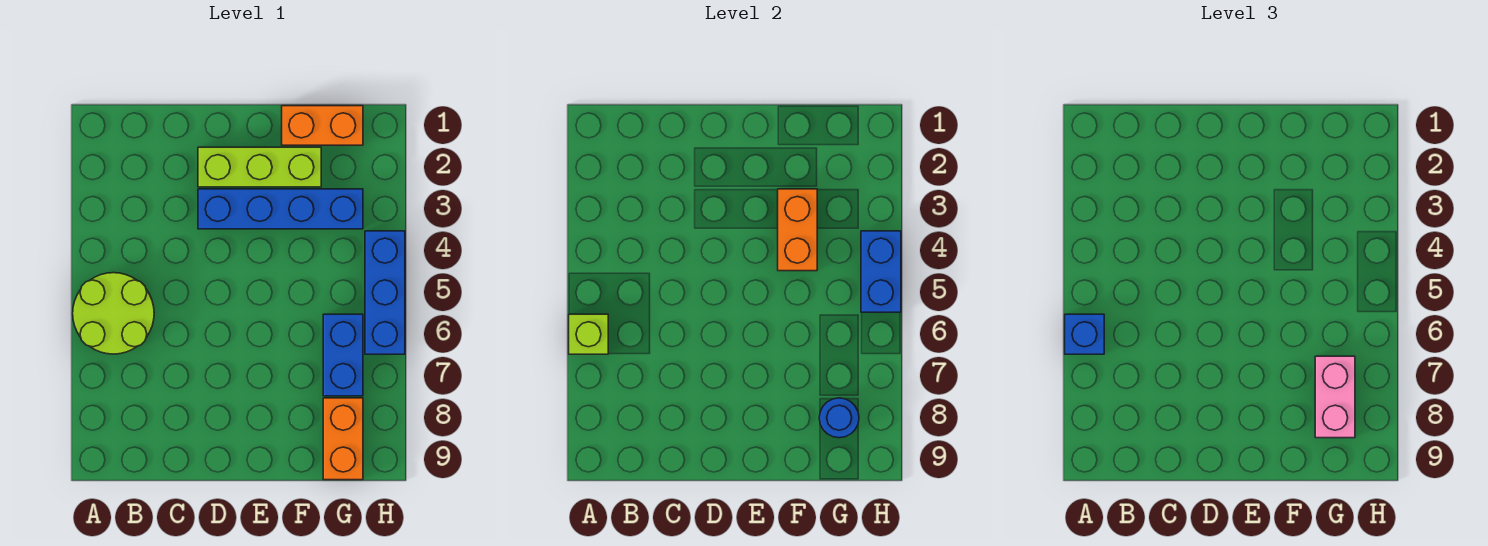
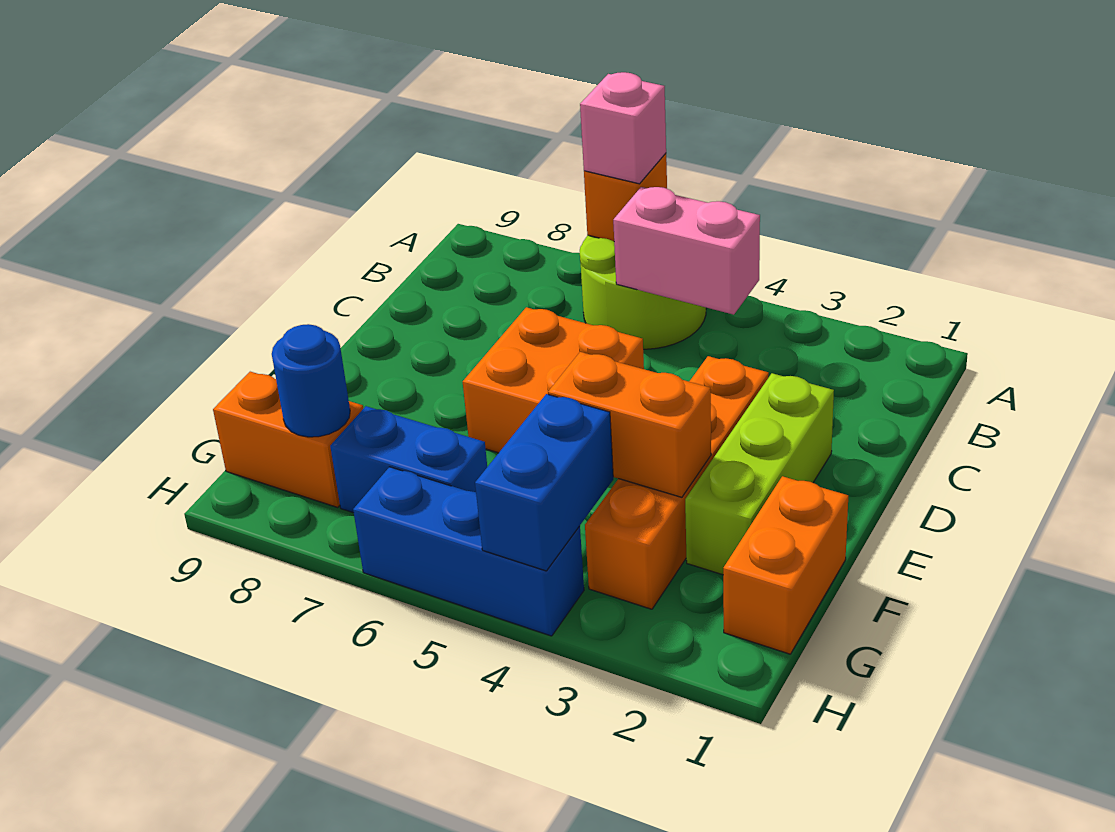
lime brick A6 level 2 -> orange brick A6 level 2
blue brick A6 level 3 -> pink brick A6 level 3
blue brick D3:G3 level 1 -> orange brick D3:G3 level 1
none -> orange brick D5:E6 level 1
pink brick G7:G8 level 3 -> pink brick B4:B5 level 2
blue brick H4:H5 level 2 -> blue brick G4:H4 level 2

